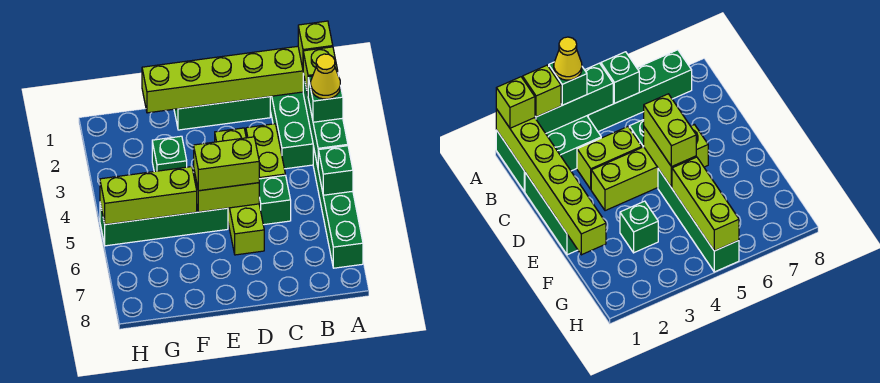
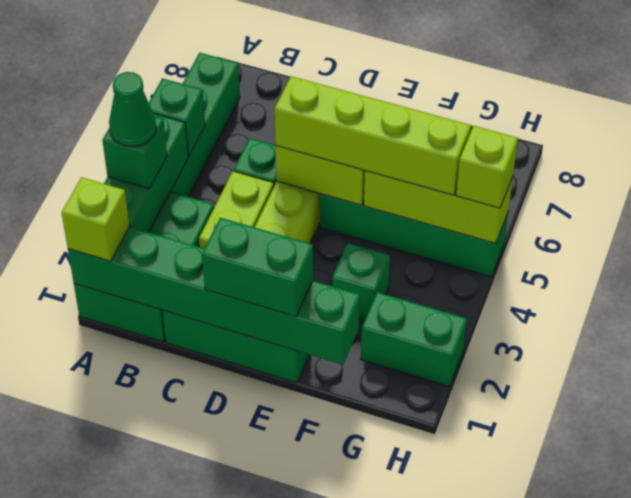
lime brick A1:F1 level 2 -> green brick A1:F1 level 2
lime brick A2 level 3 -> lime brick H5 level 3
yellow cone A3 level 4 -> green cone A3 level 4
none -> green brick D1:E1 level 3
lime brick D5:E5 level 3 -> lime brick D5:G5 level 3
none -> green brick G2:H2 level 1

